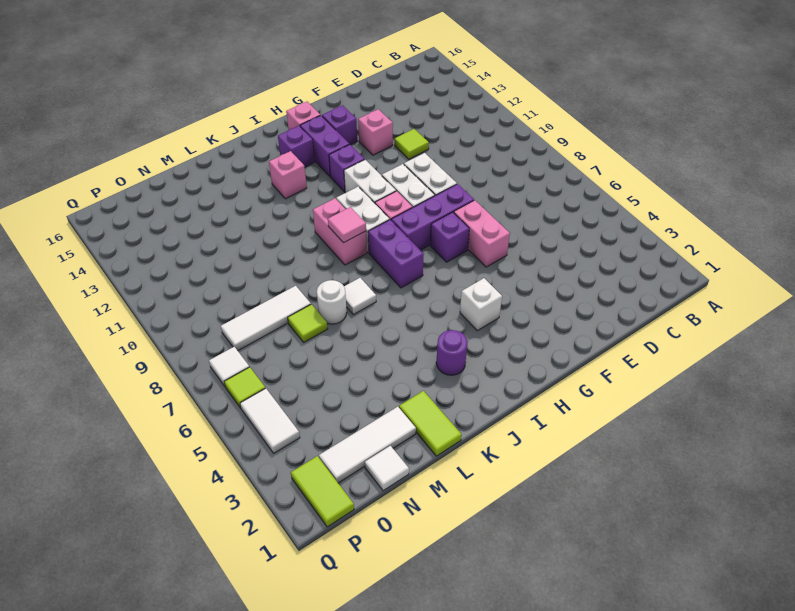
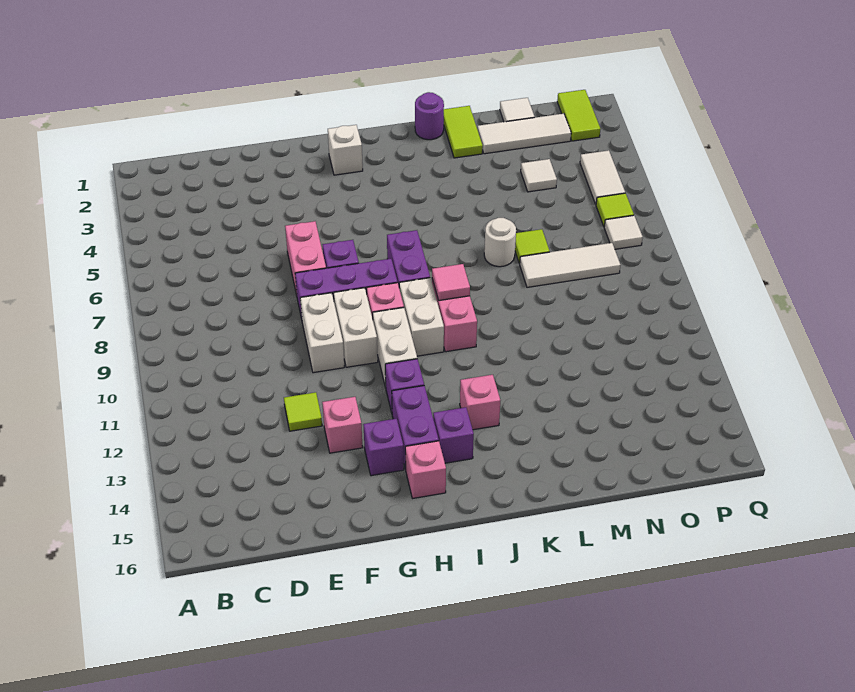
white brick H4 level 1 -> white brick H2 level 1
purple round brick J3 level 1 -> purple round brick K1 level 1
white tile K7 level 1 -> white tile N4 level 1

